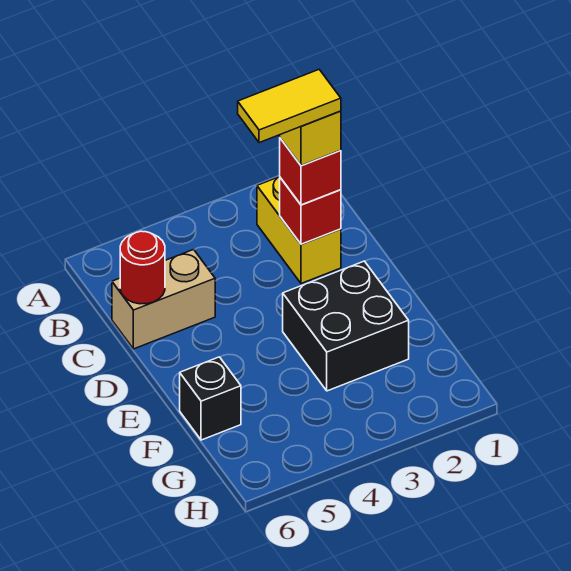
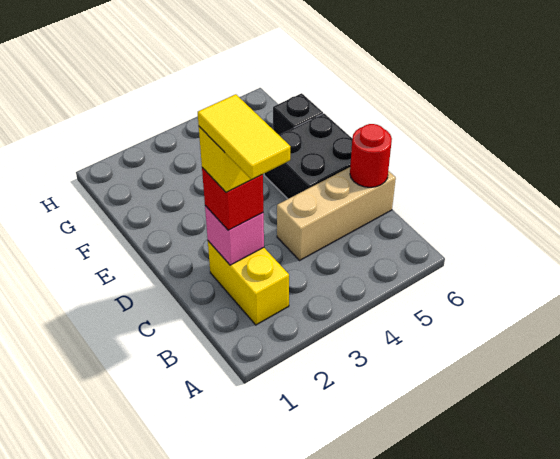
red brick C2 level 2 -> pink brick C2 level 2
yellow tile C2:C3 level 5 -> yellow tile B2:C2 level 5
tan brick C5:C6 level 1 -> tan brick C4:C6 level 1
black brick E2:F3 level 1 -> black brick D5:E6 level 1

